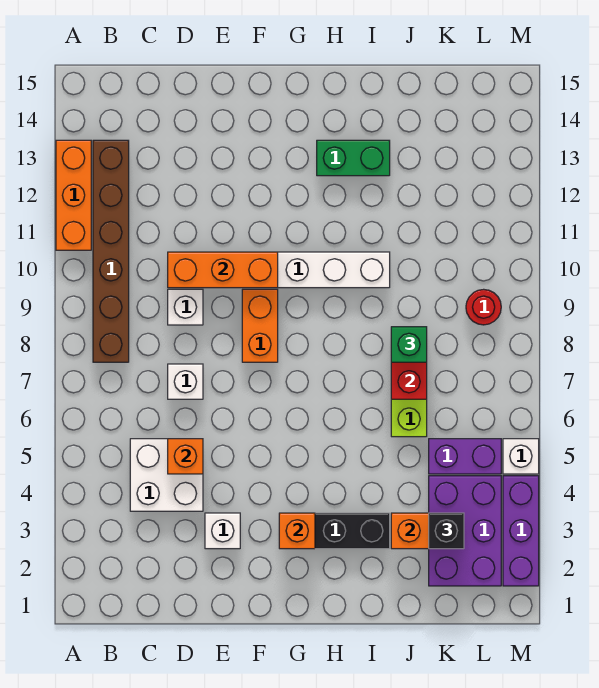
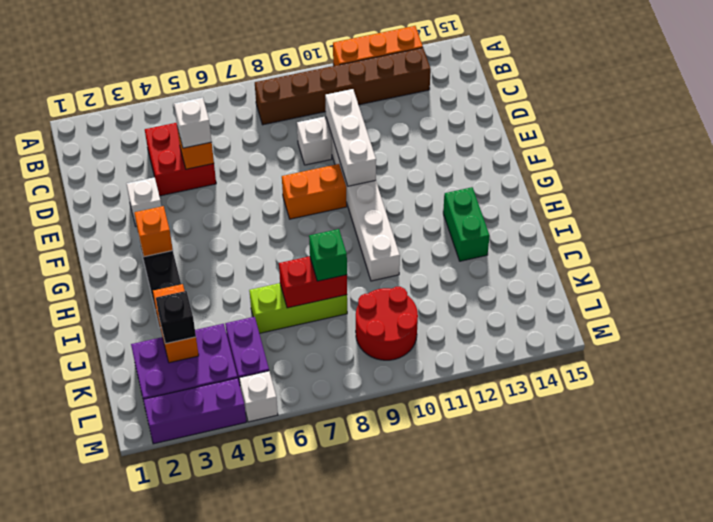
white brick C4:D5 level 1 -> red brick C4:D5 level 1
white brick D7 level 1 -> white brick D5 level 3
orange brick D10:F10 level 2 -> white brick D10:F10 level 2
red round brick L9 level 1 -> red round brick K9:L10 level 1

